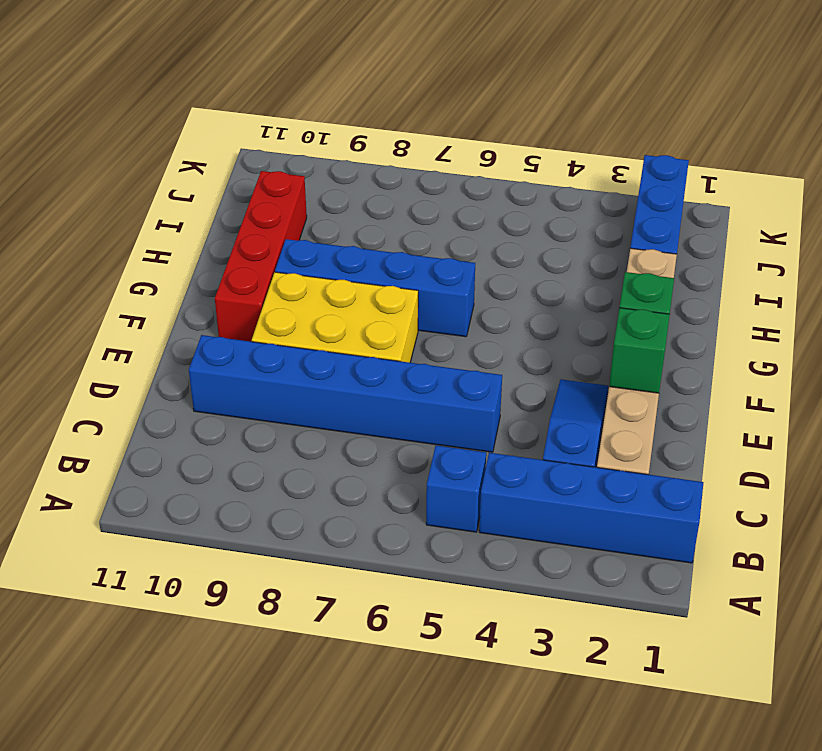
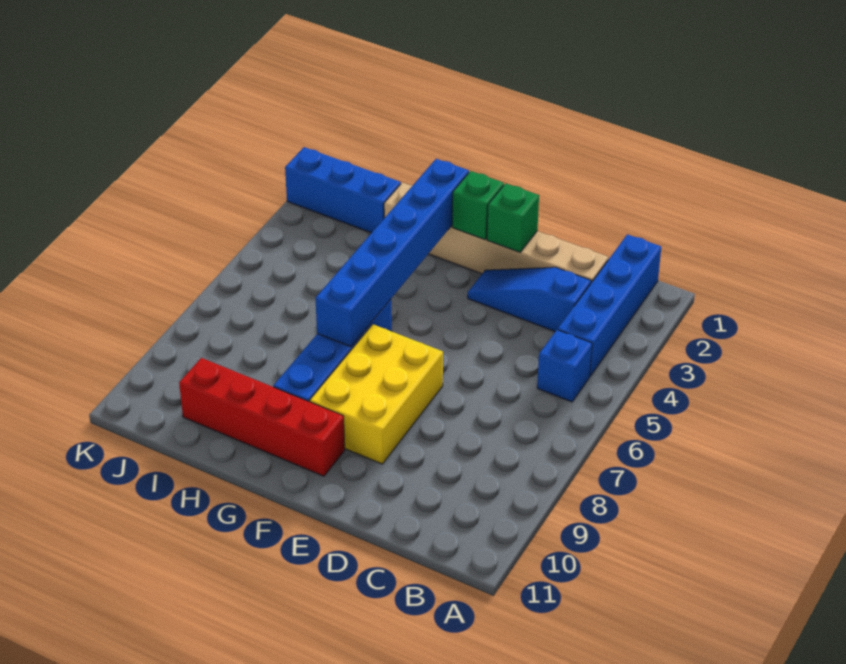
blue brick D5:D10 level 1 -> blue brick G2:G7 level 2

